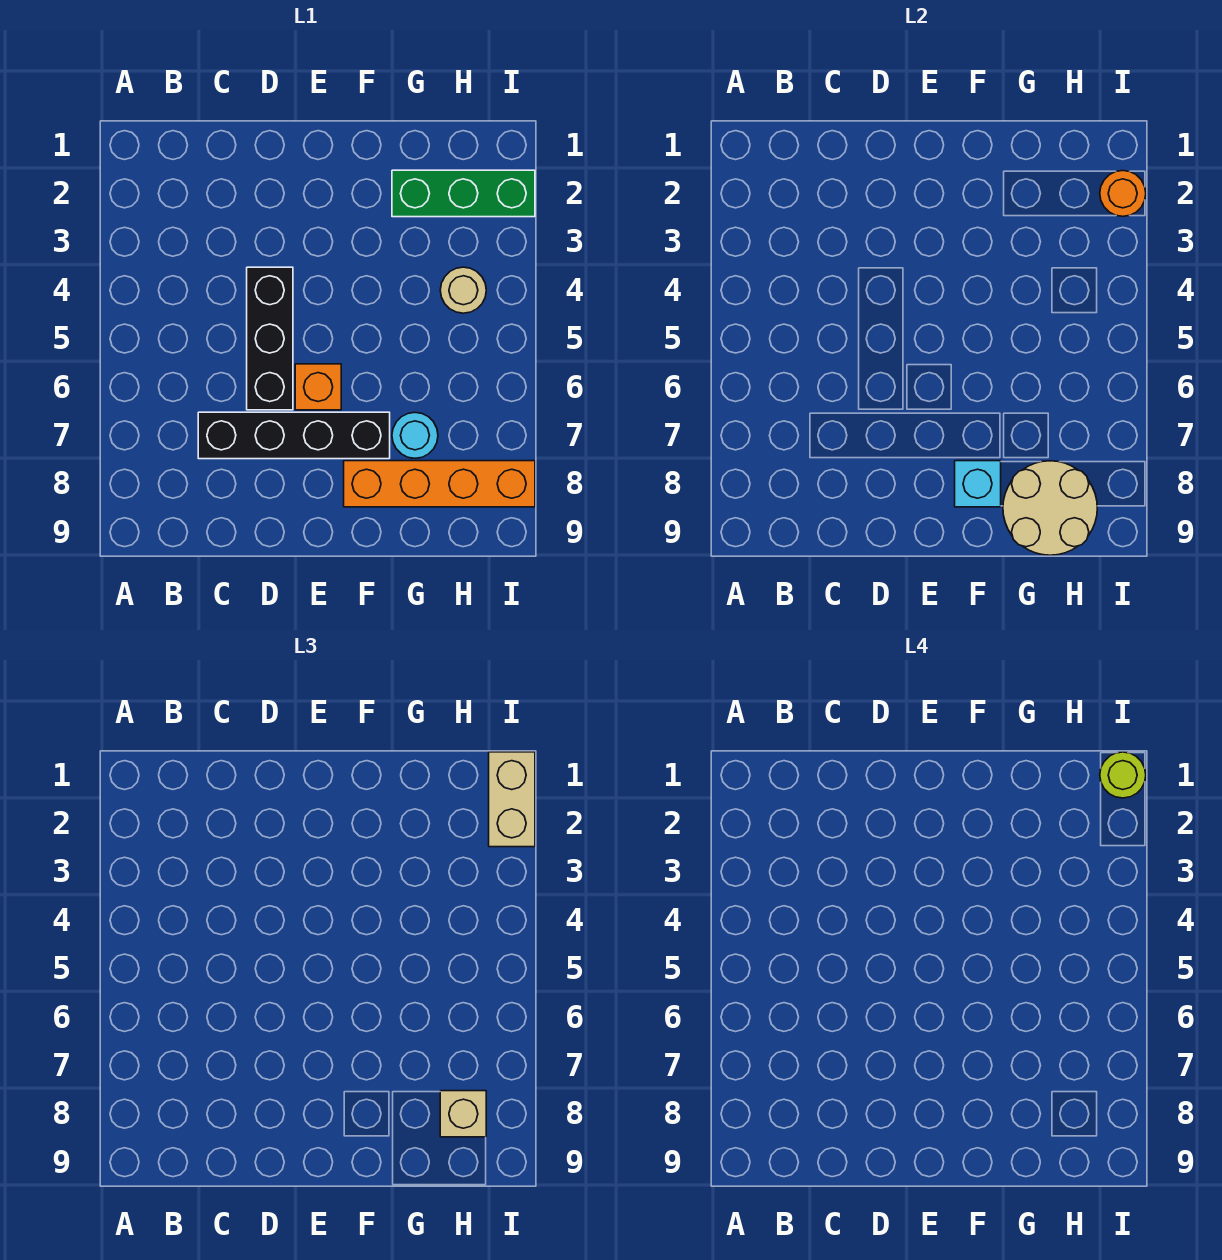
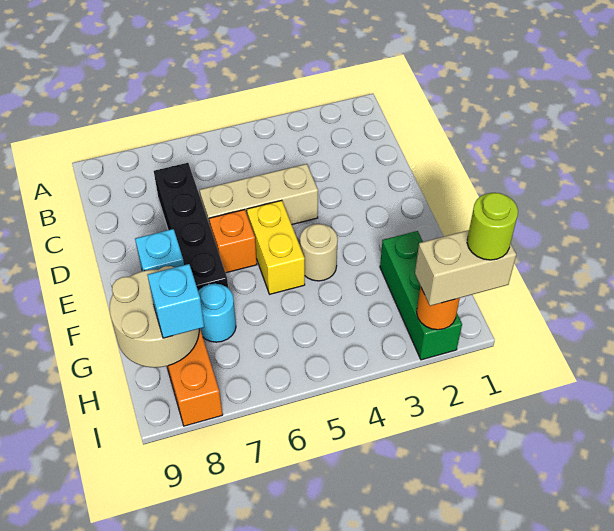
black brick D4:D6 level 1 -> tan brick D4:D6 level 1
none -> yellow brick E5:F5 level 1
tan round brick H4 level 1 -> tan round brick F4 level 1
tan brick H8 level 3 -> cyan brick H8 level 3

